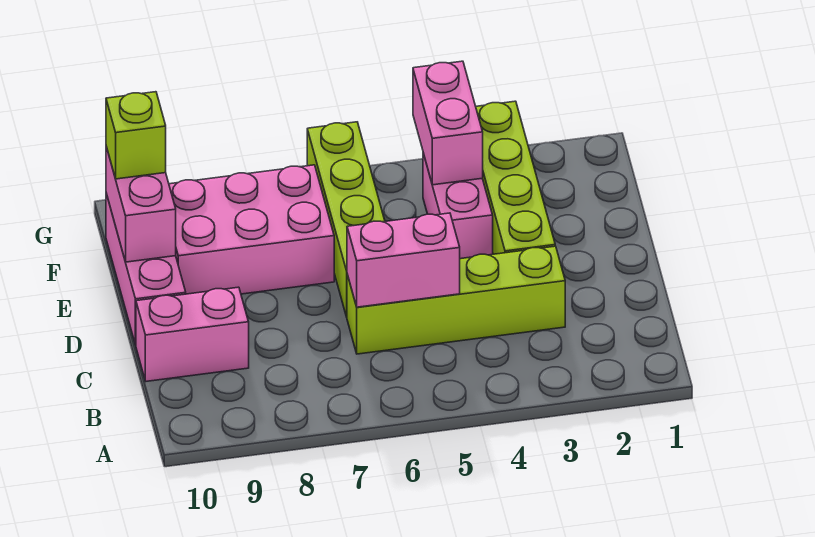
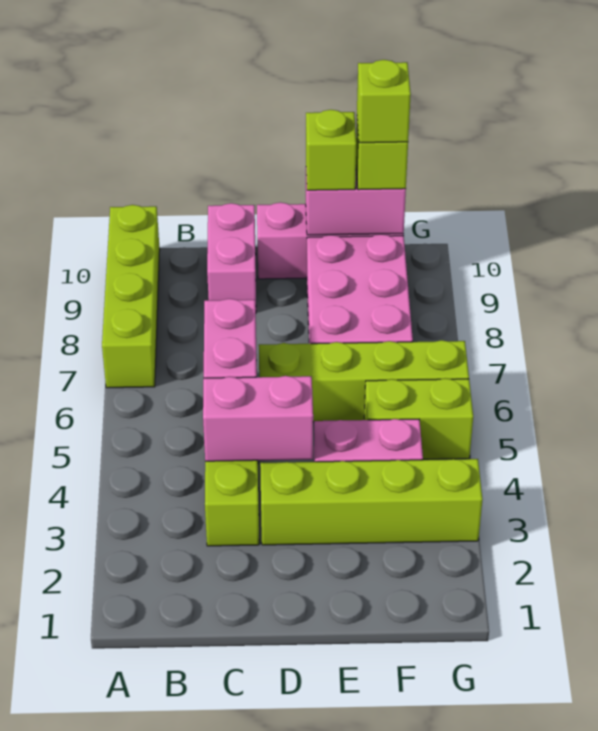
none -> lime brick A7:A10 level 1
none -> lime brick E10 level 3
pink brick F4:G4 level 2 -> pink brick C4:D4 level 2
none -> lime brick F5:G5 level 1
none -> lime brick F10 level 4

